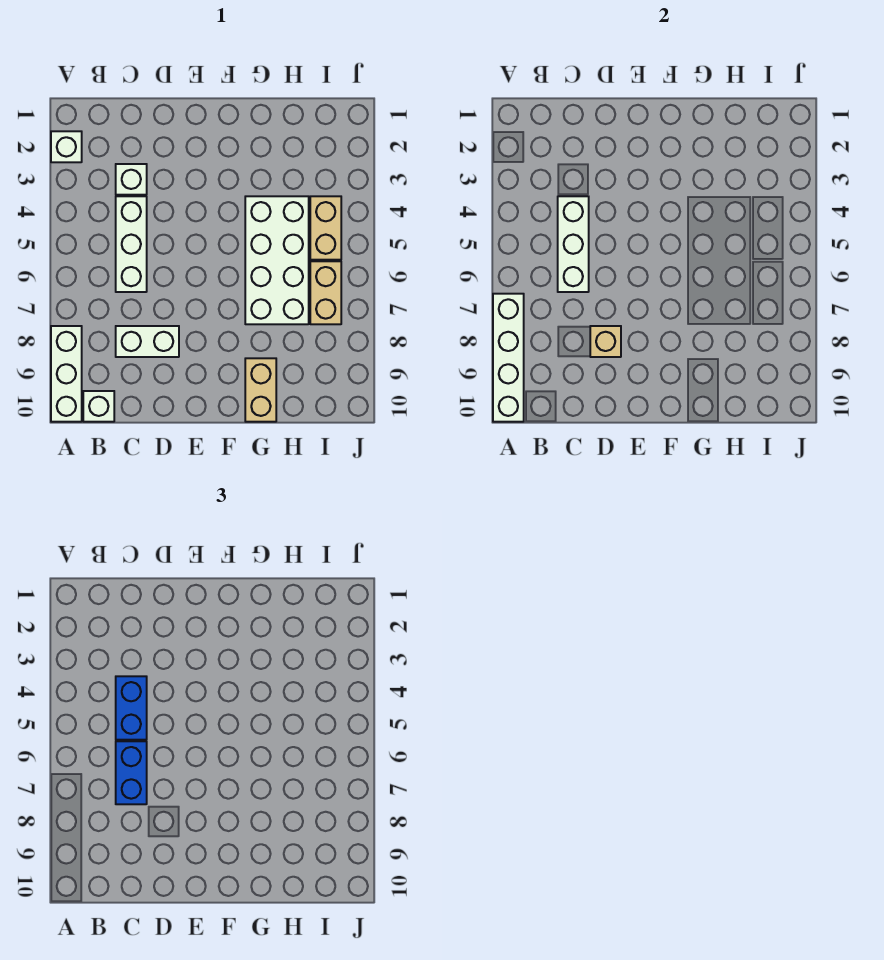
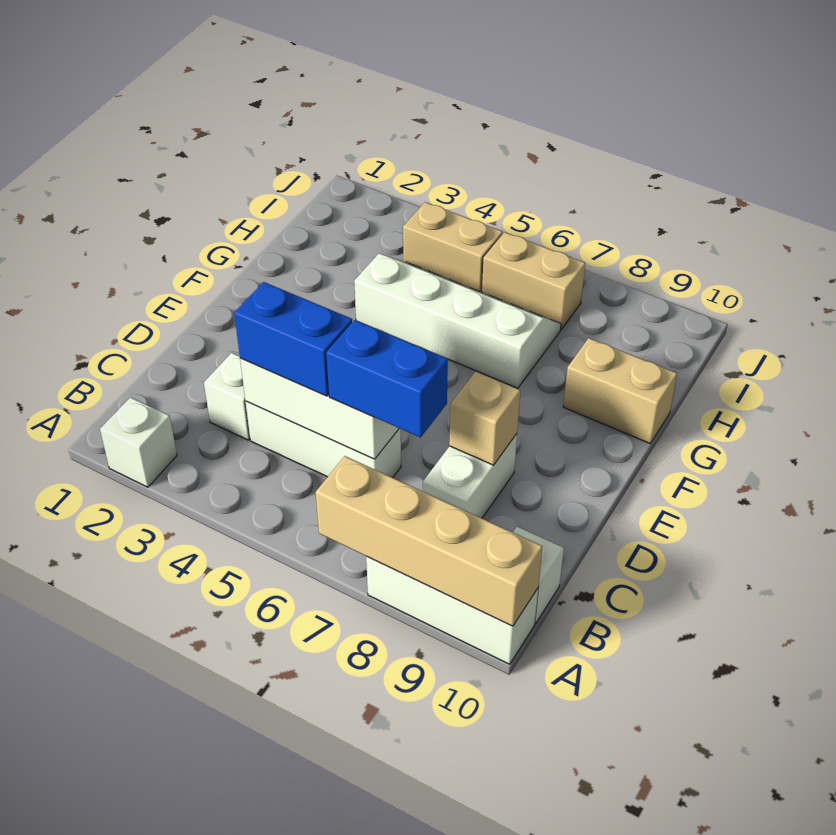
white brick A7:A10 level 2 -> tan brick A7:A10 level 2
white brick G4:H7 level 1 -> white slope G4:H7 level 1 top G

